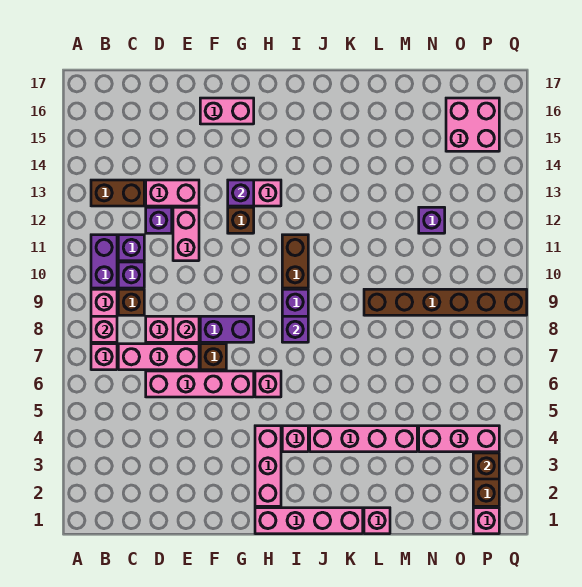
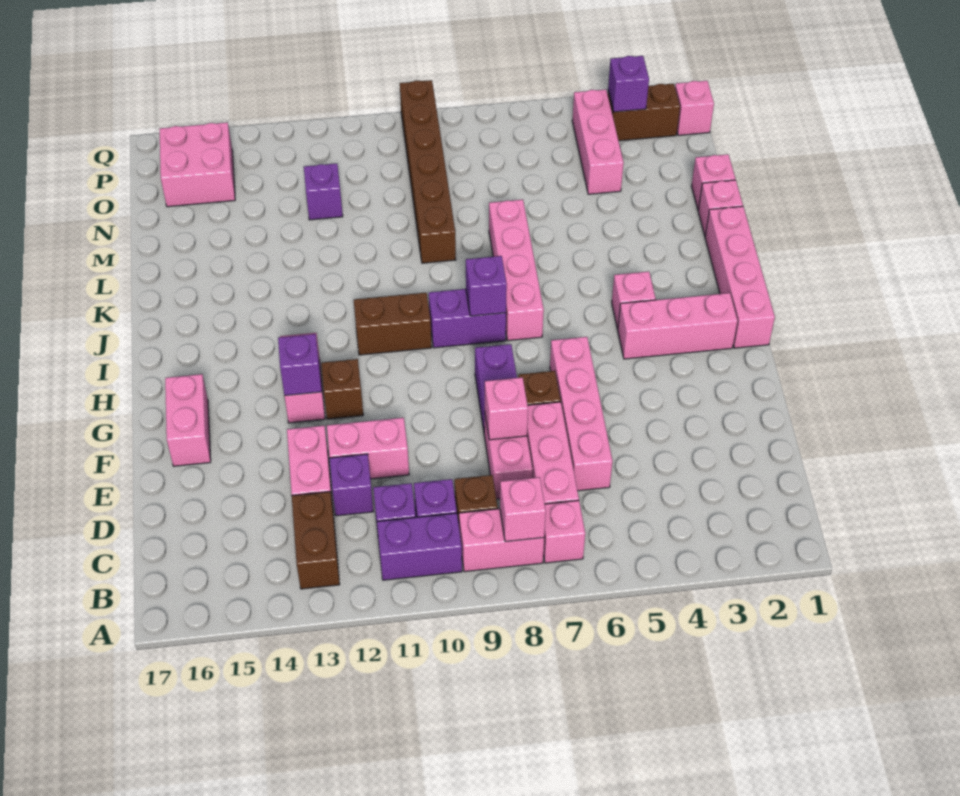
pink brick H6 level 1 -> pink brick M1 level 1
pink brick J4:M4 level 1 -> pink brick I7:L7 level 1
brown brick P3 level 2 -> purple brick P3 level 2

